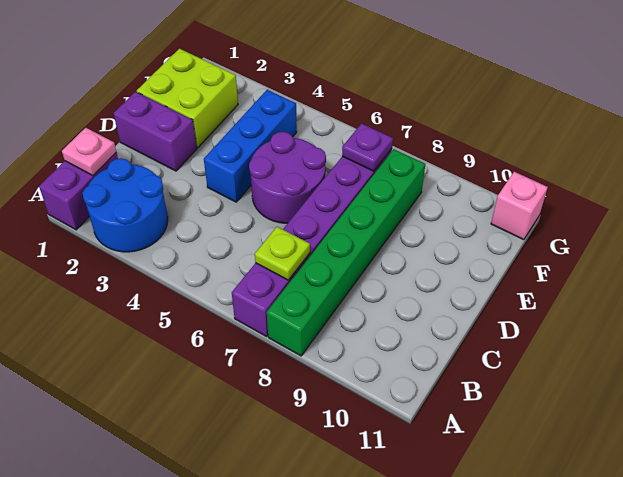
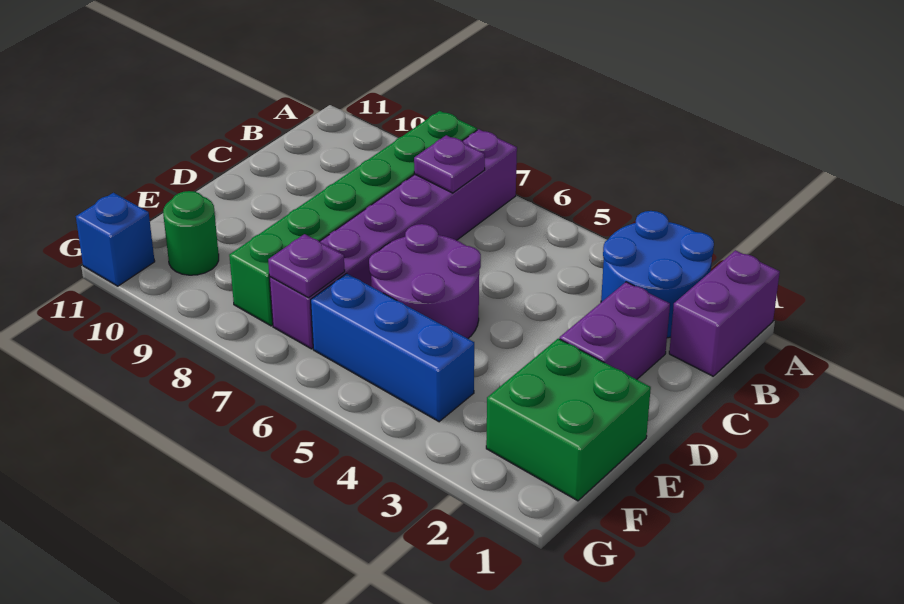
pink plate B1 level 2 -> none
lime plate B7 level 2 -> purple plate B7 level 2
purple brick D1:D2 level 1 -> purple brick C2:D2 level 1
blue brick D4:F4 level 1 -> blue brick F4:F6 level 1
lime brick E1:F2 level 1 -> green brick E1:F2 level 1
none -> green round brick F10 level 1
pink brick G11 level 1 -> blue brick G11 level 1

